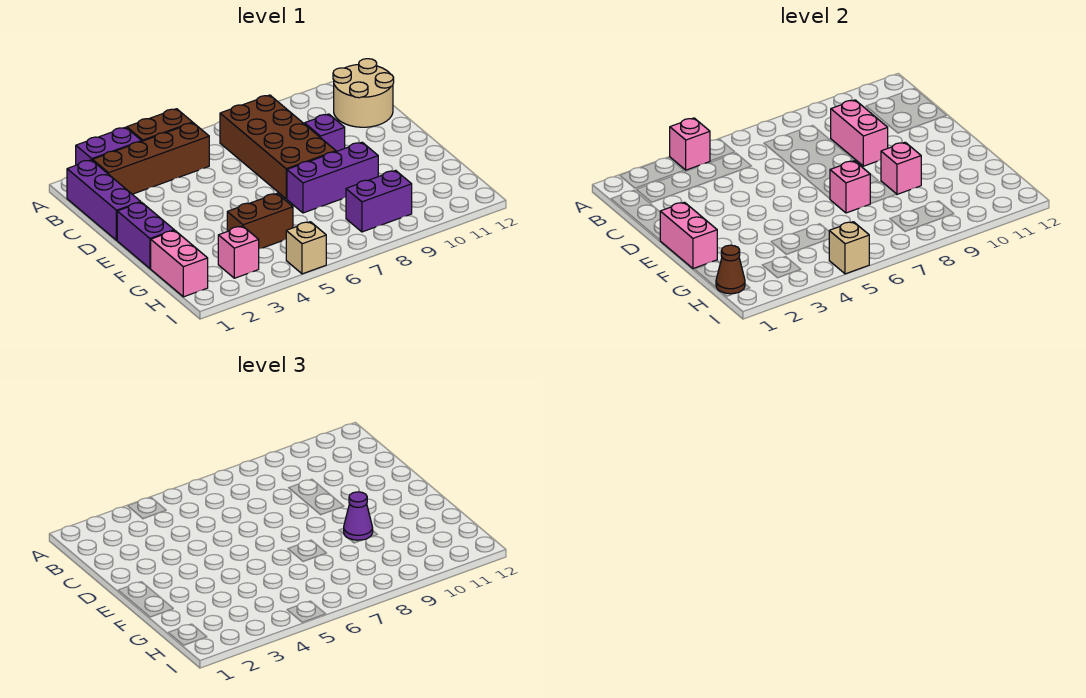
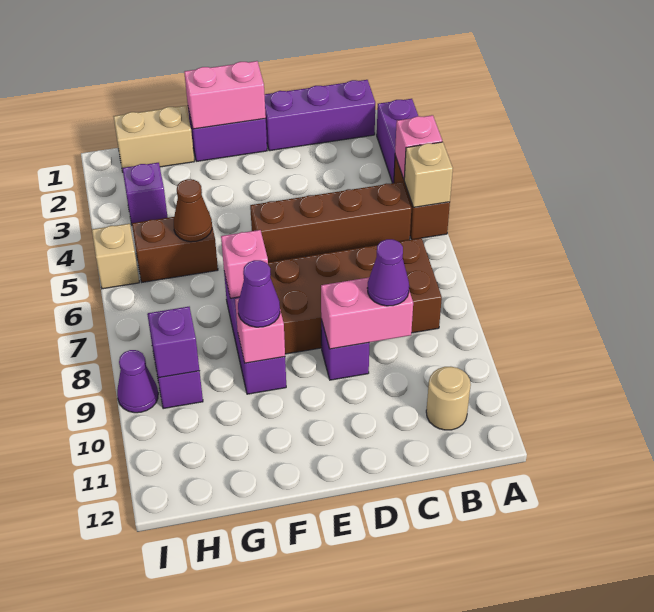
brown brick B2:B5 level 1 -> brown brick B5:E5 level 1
tan round brick B11:C12 level 1 -> tan round brick B11 level 1
none -> purple cone C9 level 3
pink brick G1:H1 level 1 -> tan brick G1:H1 level 1
brown brick G4:G5 level 1 -> brown brick G5:H5 level 1
brown cone H1 level 2 -> brown cone G5 level 2
pink brick H3 level 1 -> purple brick H3 level 1
none -> purple brick H9 level 2
tan brick I5 level 2 -> tan brick A5 level 2
none -> purple cone I9 level 1

